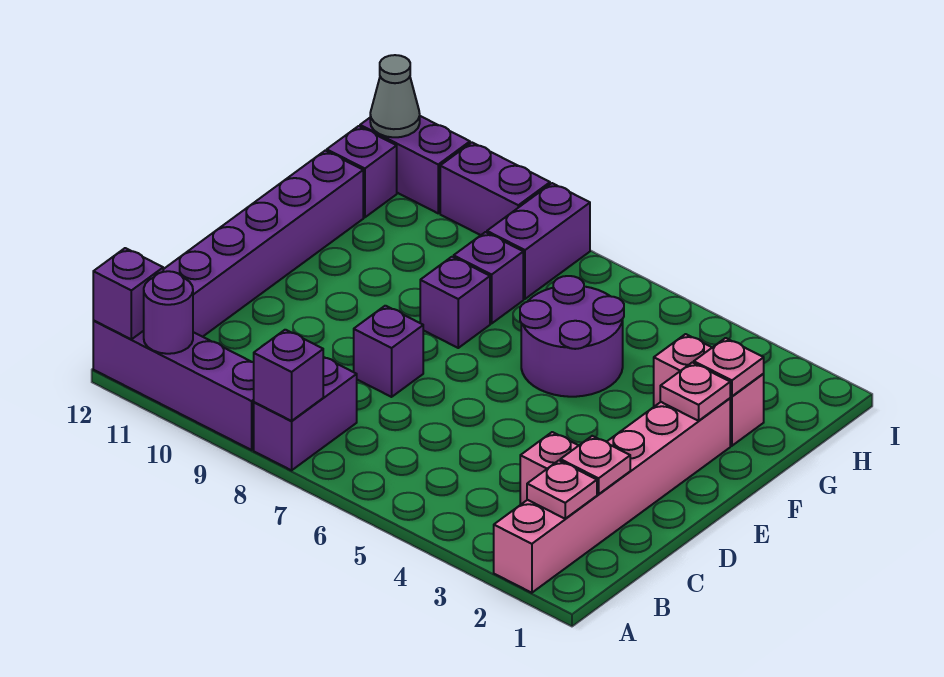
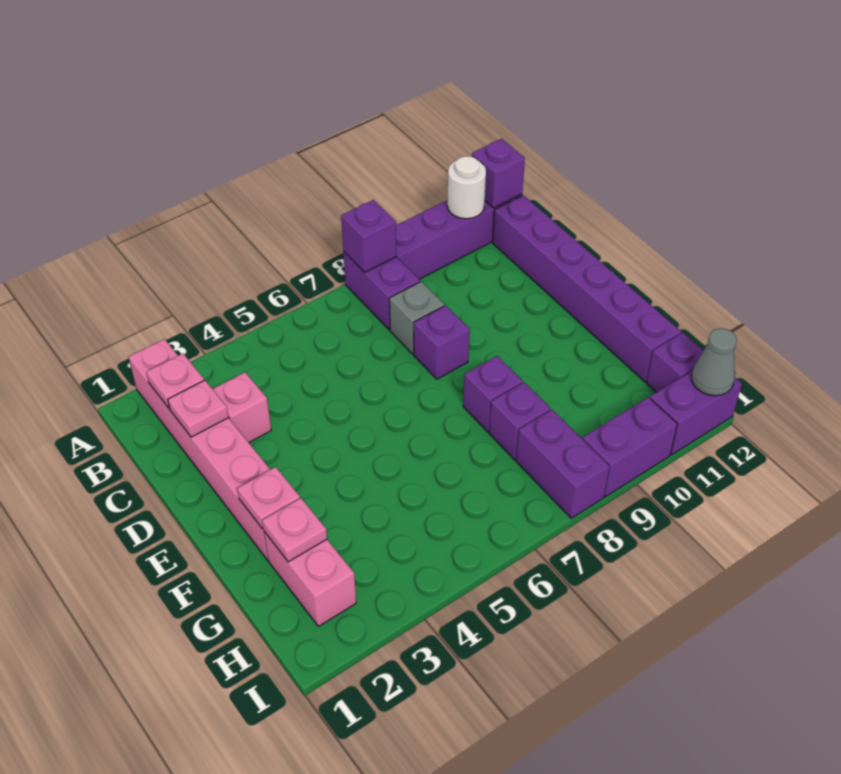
purple round brick A11 level 2 -> white round brick A11 level 2
none -> grey brick C8 level 1
purple round brick F5:G6 level 1 -> none
pink brick G2:G3 level 1 -> pink brick G2:H2 level 1

